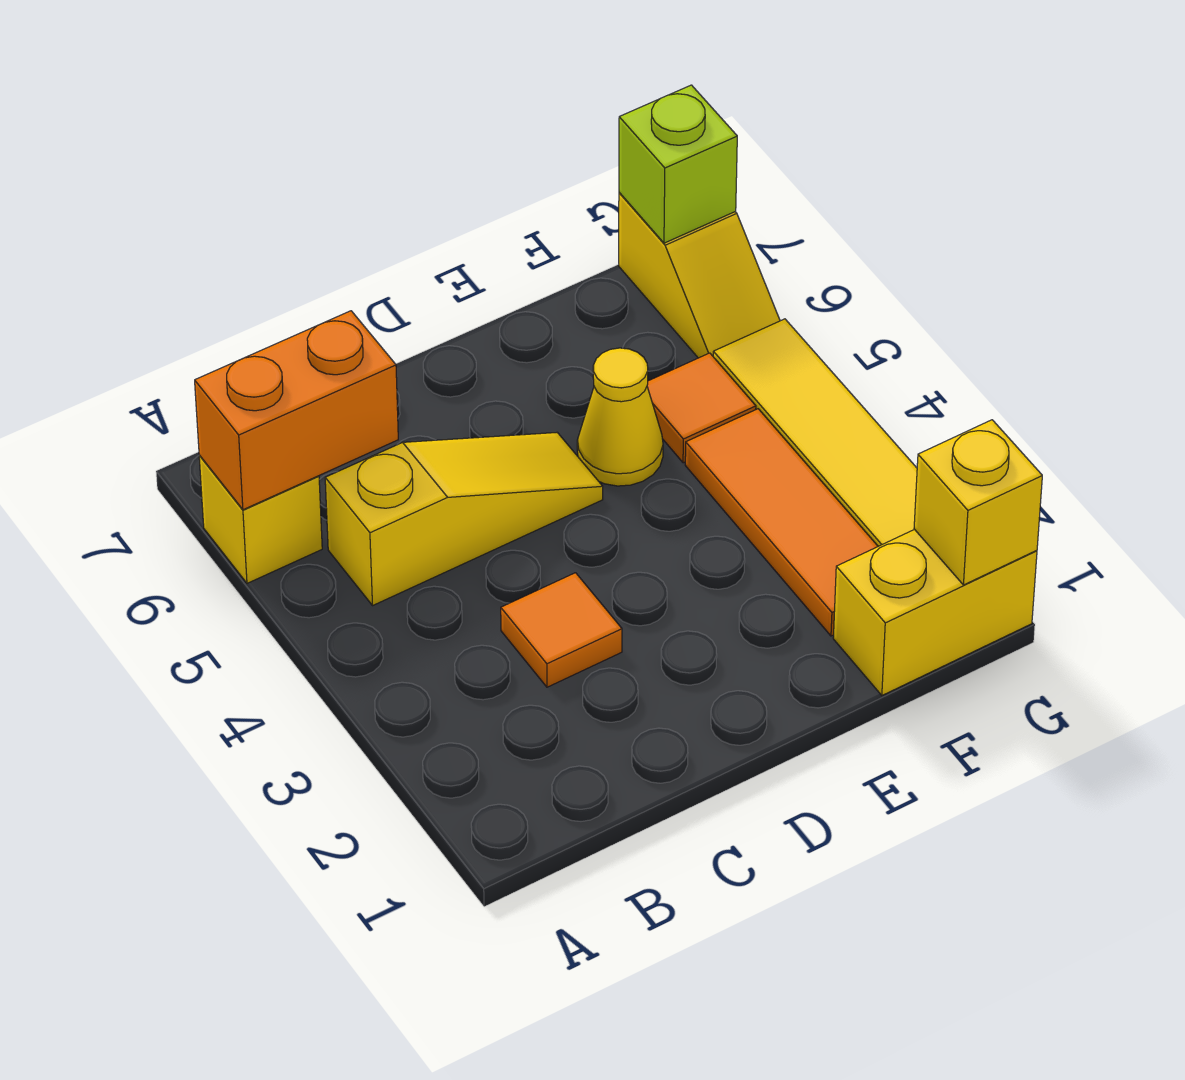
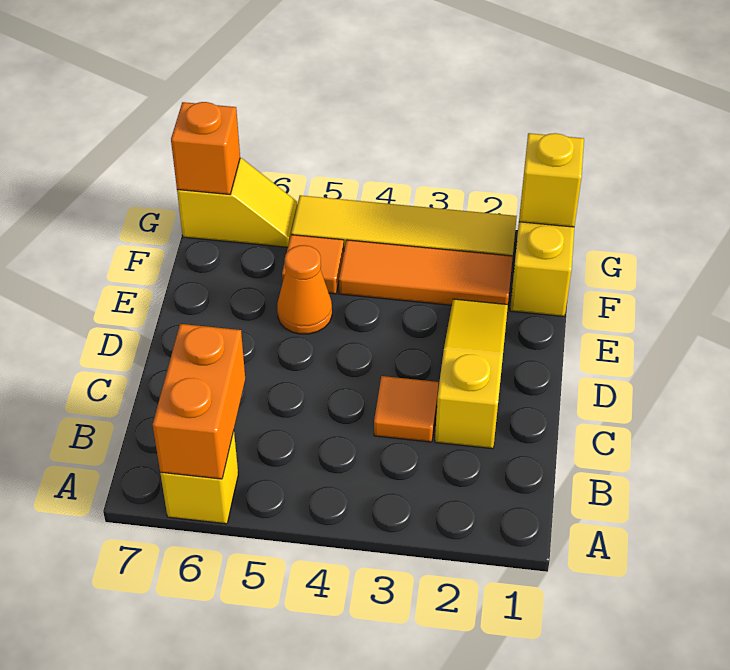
yellow slope B5:D5 level 1 top B -> yellow slope C2:E2 level 1 top C
yellow cone E5 level 1 -> orange cone E5 level 1
lime brick G7 level 2 -> orange brick G7 level 2

